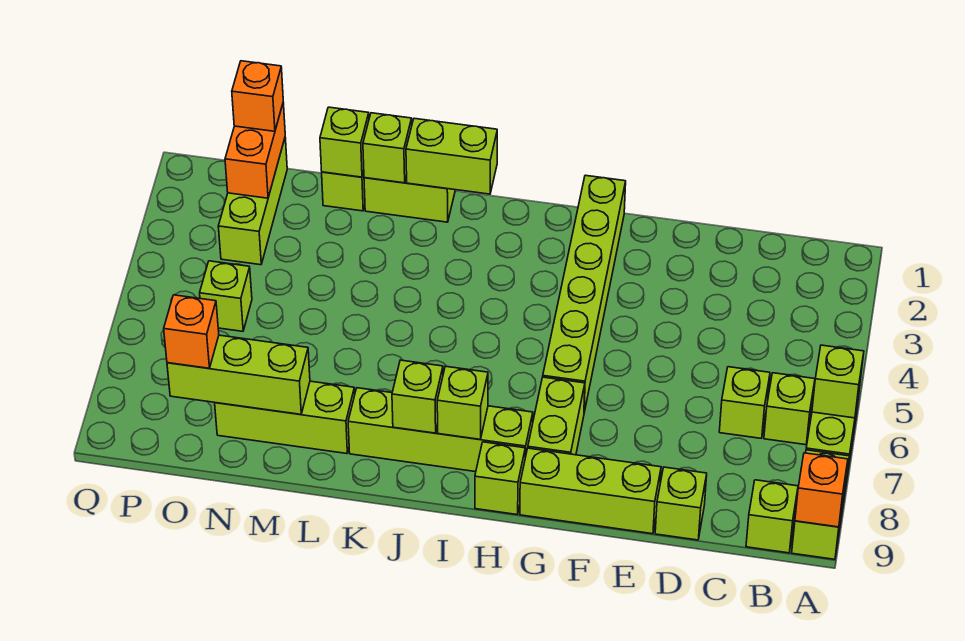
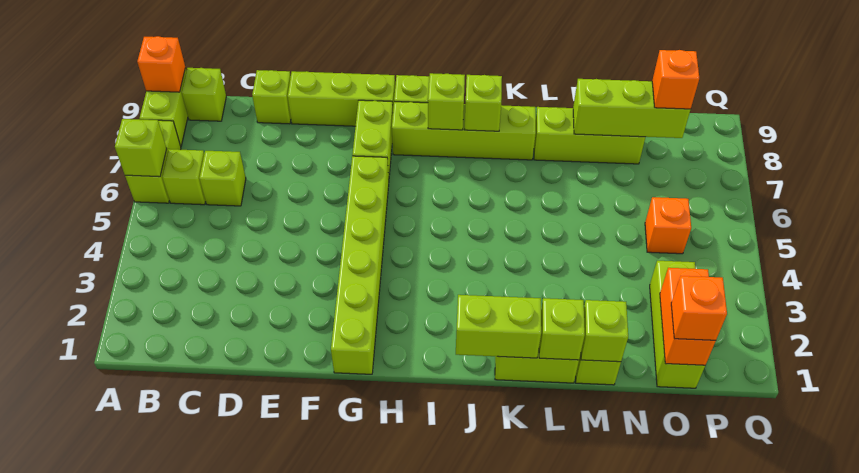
lime brick O5 level 1 -> orange brick O5 level 1

